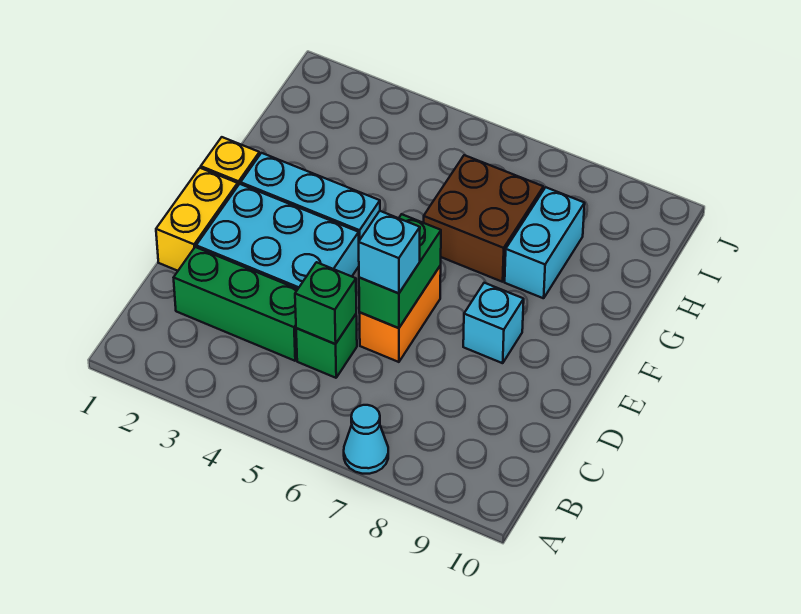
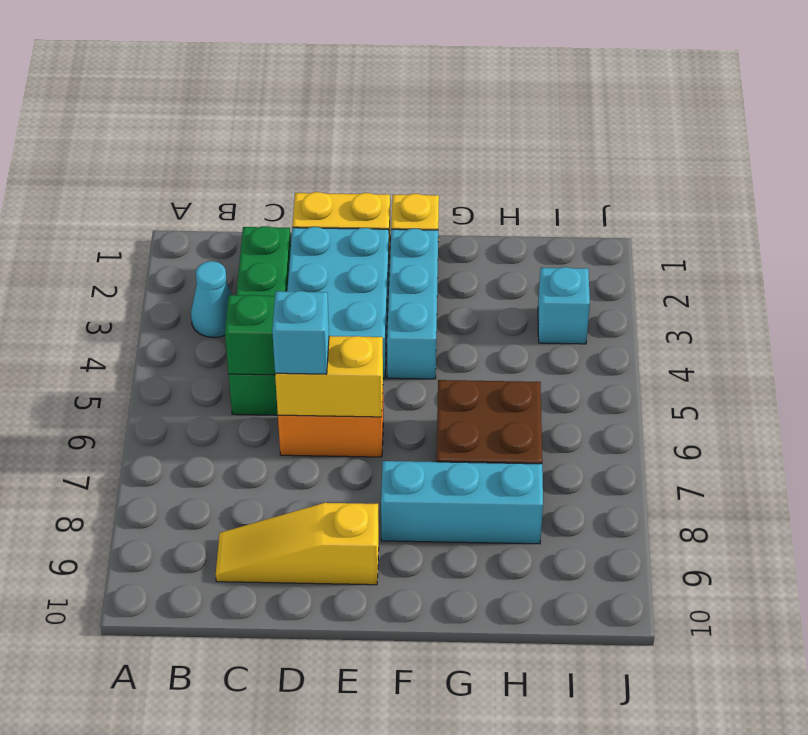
cyan cone A7 level 1 -> cyan cone B3 level 1
none -> yellow slope C9:E9 level 1 top E
green brick D6:E6 level 2 -> yellow brick D6:E6 level 2
cyan brick E8 level 1 -> cyan brick I3 level 1
cyan brick G8:H8 level 1 -> cyan brick F8:H8 level 1

